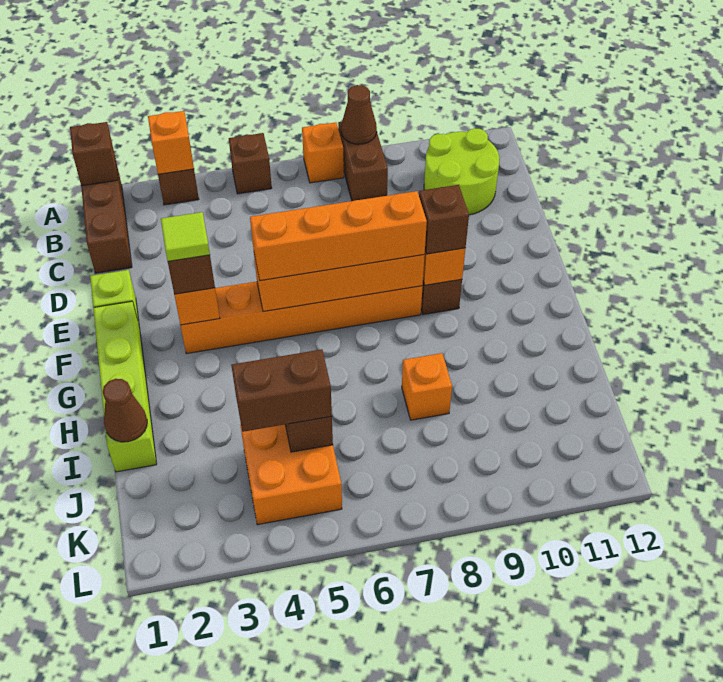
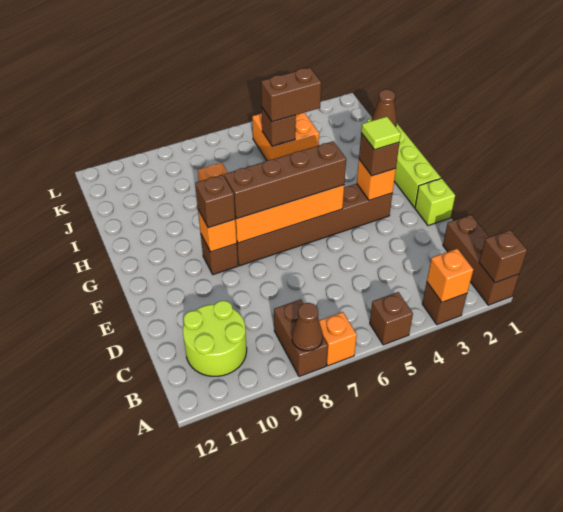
orange brick F3:F8 level 1 -> brown brick F3:F8 level 1
orange brick F5:F8 level 3 -> brown brick F5:F8 level 3

